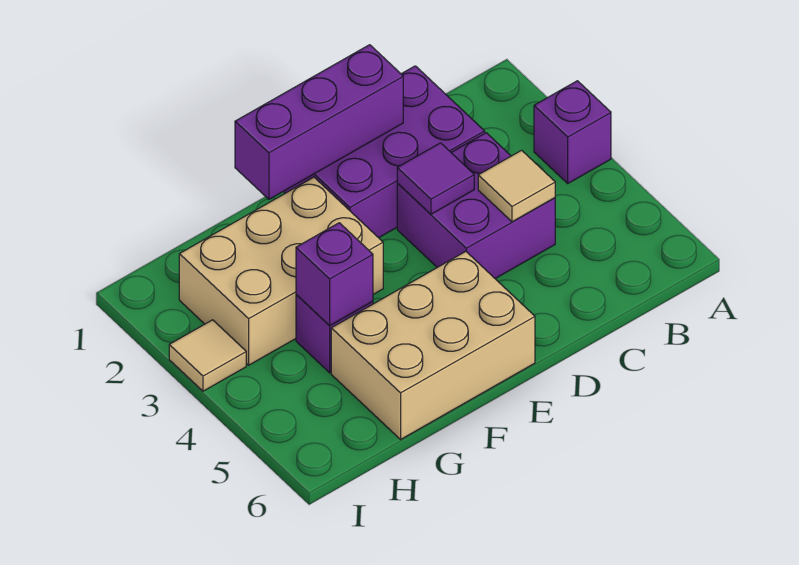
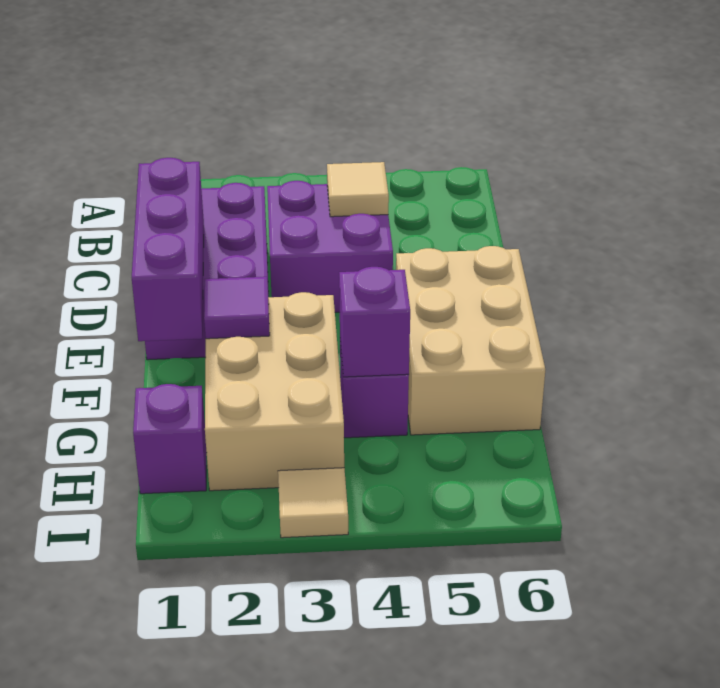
purple brick A3 level 1 -> purple brick H1 level 1
purple tile D3 level 2 -> purple tile F2 level 2

